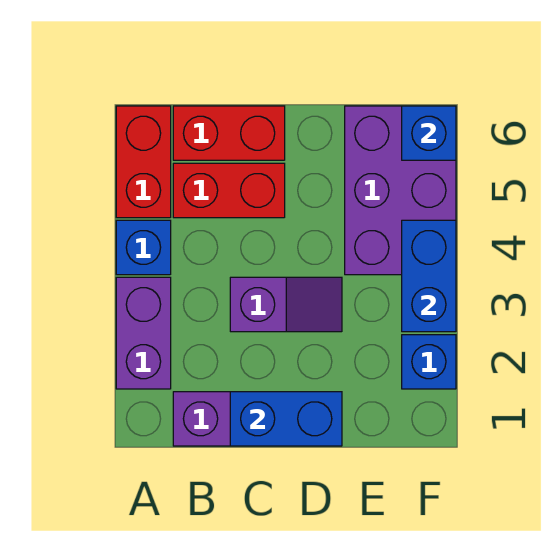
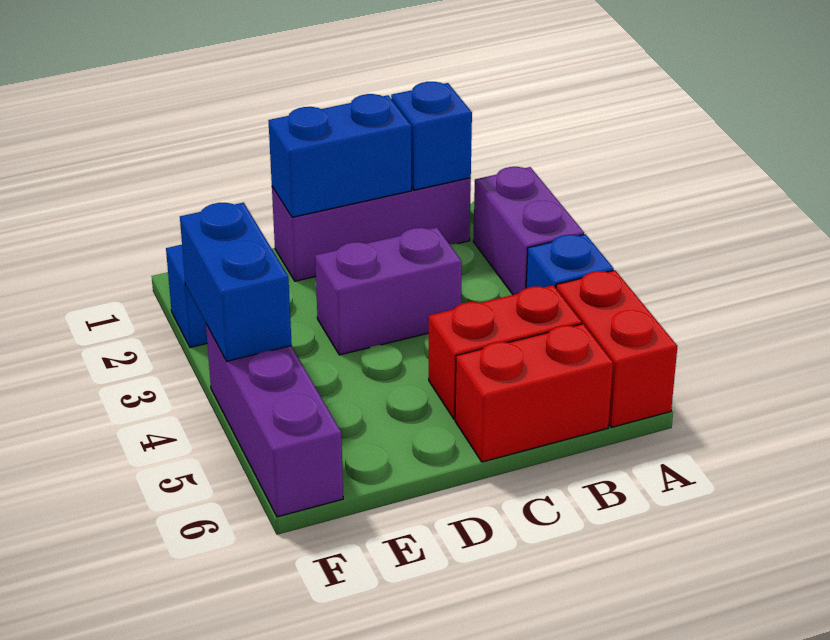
purple slope C3:D3 level 1 top C -> purple brick C3:D3 level 1
purple brick E4:F6 level 1 -> purple brick F4:F6 level 1
blue brick F6 level 2 -> blue brick B1 level 2

